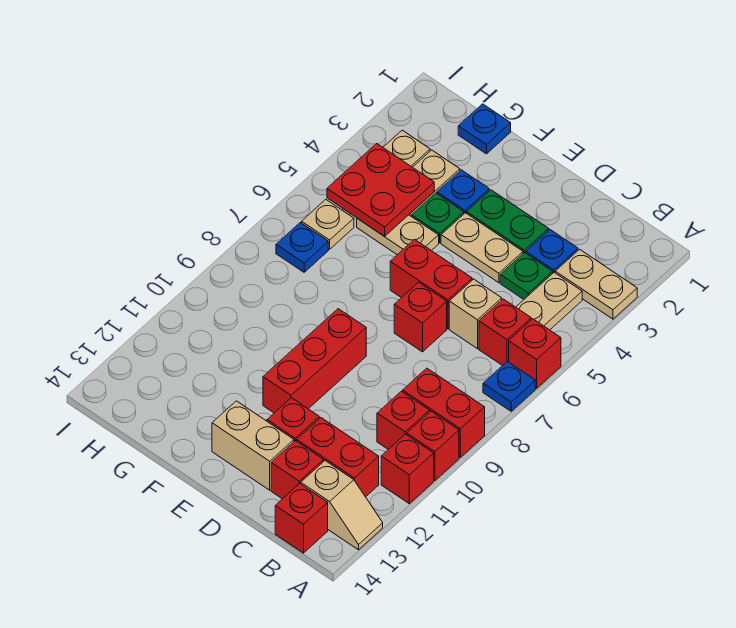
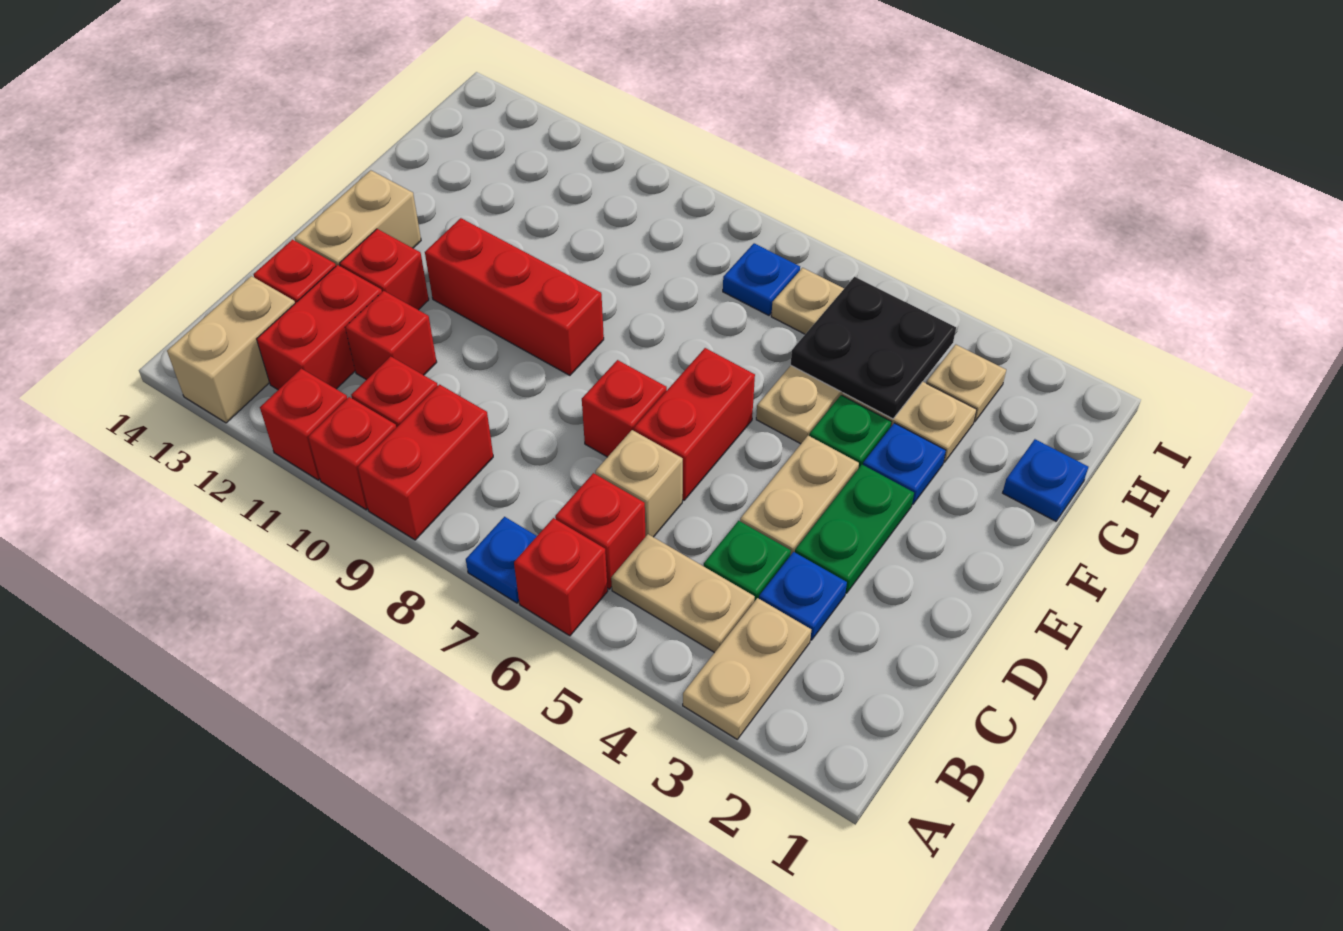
tan slope A13:B13 level 1 top B -> tan brick A13:B13 level 1
red brick B14 level 1 -> red brick C11 level 1
red plate G4:H5 level 2 -> black plate G4:H5 level 2

